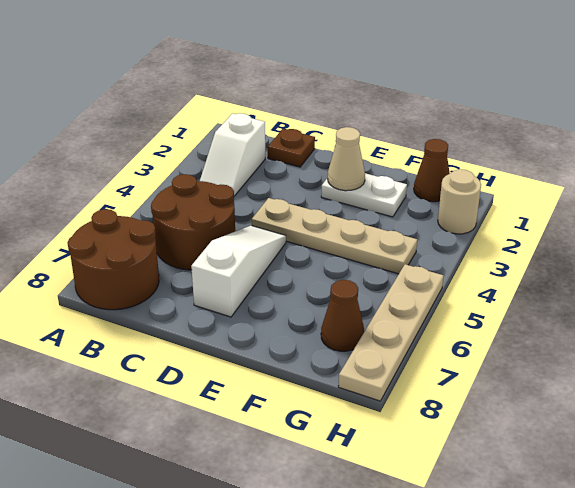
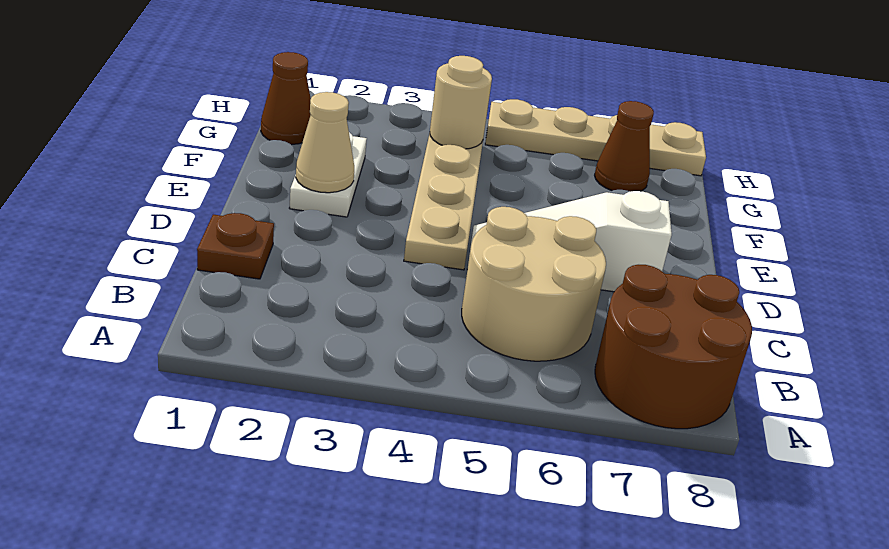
white slope B2:B3 level 1 top 2 -> none
brown round brick B5:C6 level 1 -> tan round brick B5:C6 level 1
tan round brick H2 level 1 -> tan round brick G4 level 2

